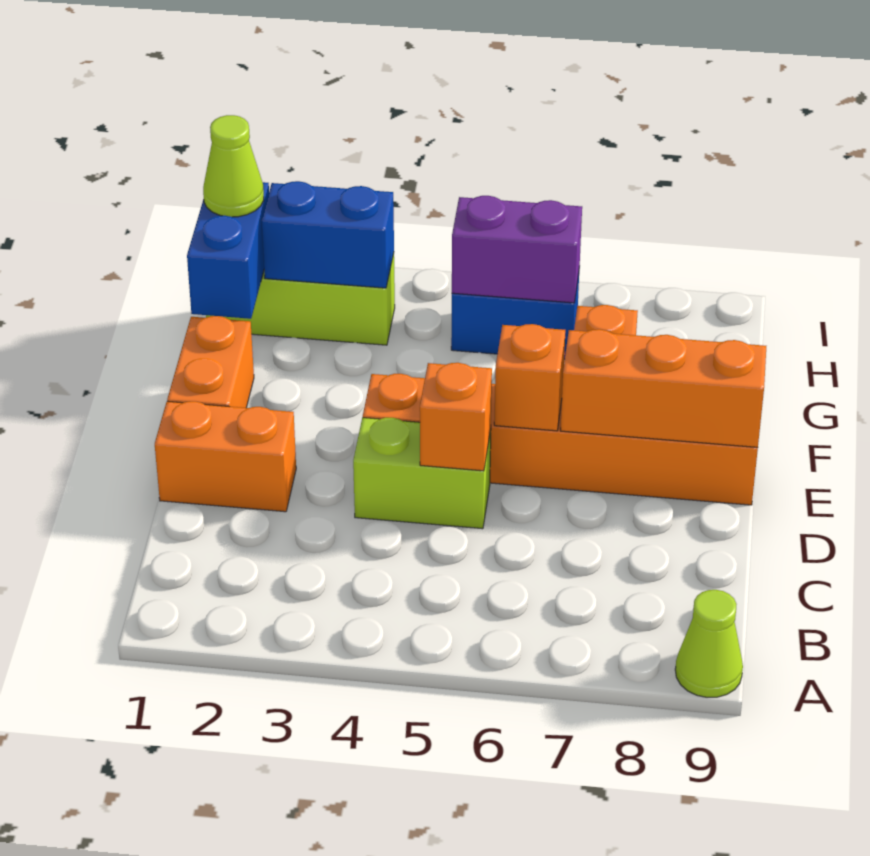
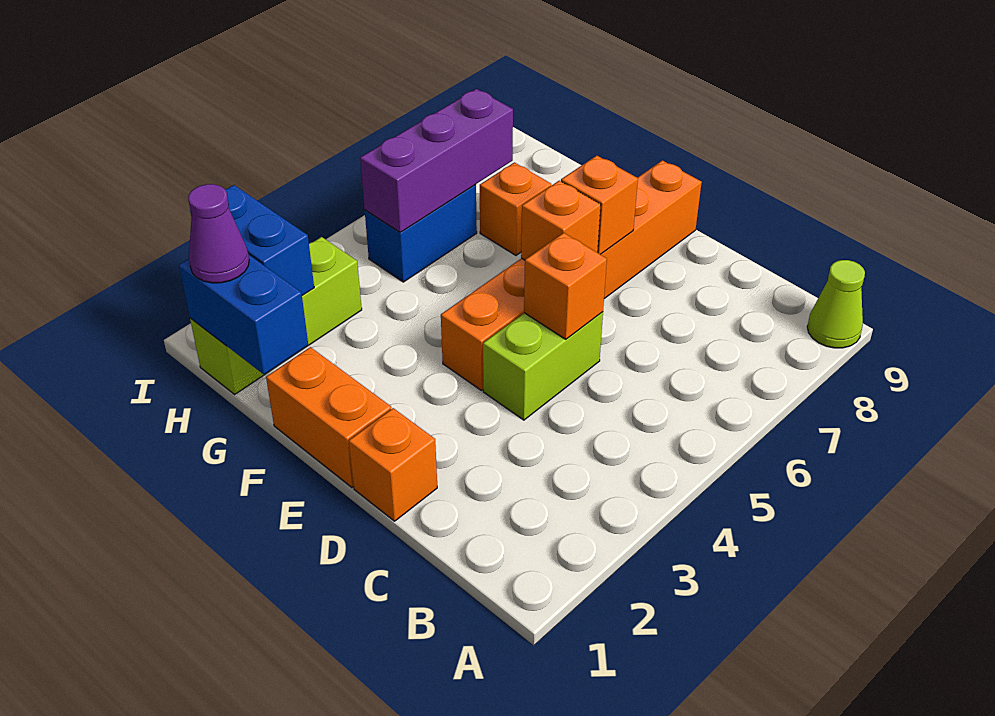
orange brick D1:D2 level 1 -> orange brick D1 level 1
orange brick E7:E9 level 2 -> orange brick E7 level 2
lime cone H1 level 3 -> purple cone H1 level 3
blue brick H2:H3 level 2 -> blue brick H2:I2 level 2
purple brick H5:H6 level 2 -> purple brick H5:H7 level 2

